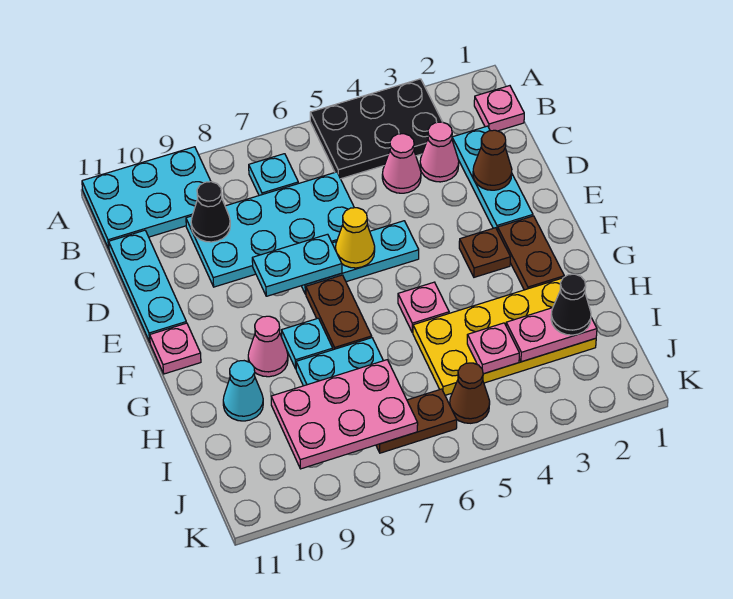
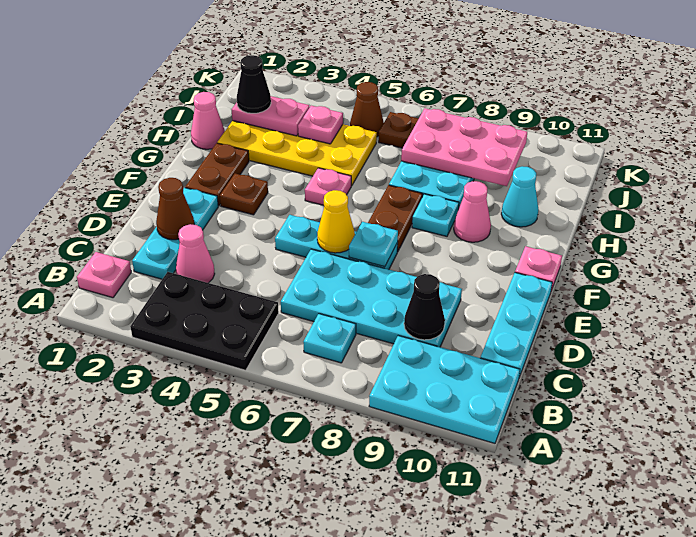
pink cone C4 level 1 -> pink cone H1 level 1
cyan plate E7:E8 level 2 -> cyan plate E7 level 2

